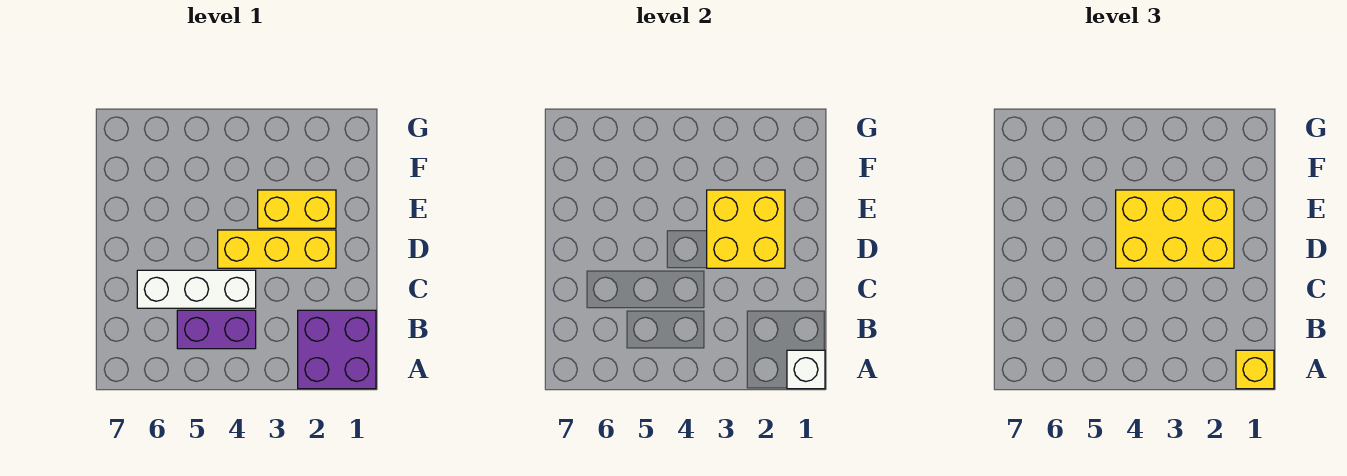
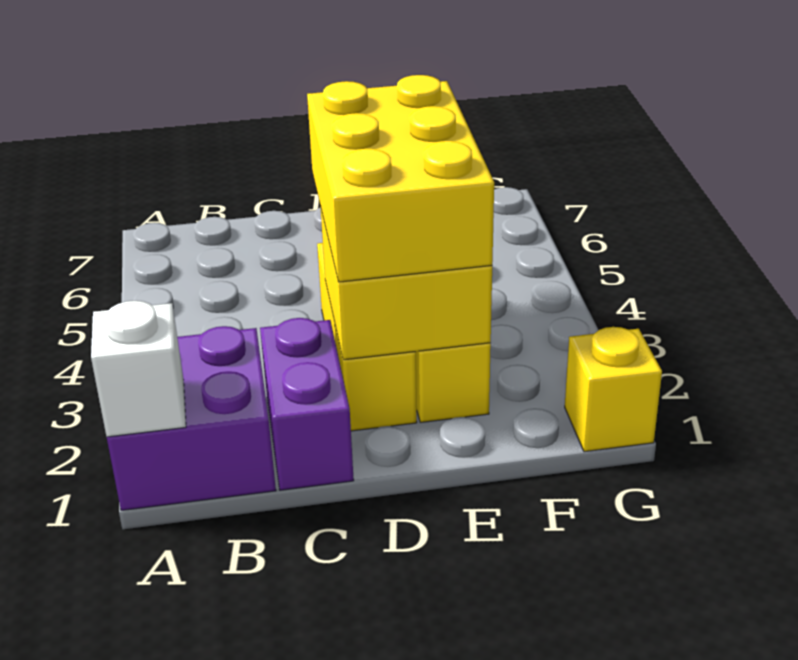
yellow brick A1 level 3 -> yellow brick G1 level 1
purple brick B4:B5 level 1 -> purple brick C1:C2 level 1
white brick C4:C6 level 1 -> none

